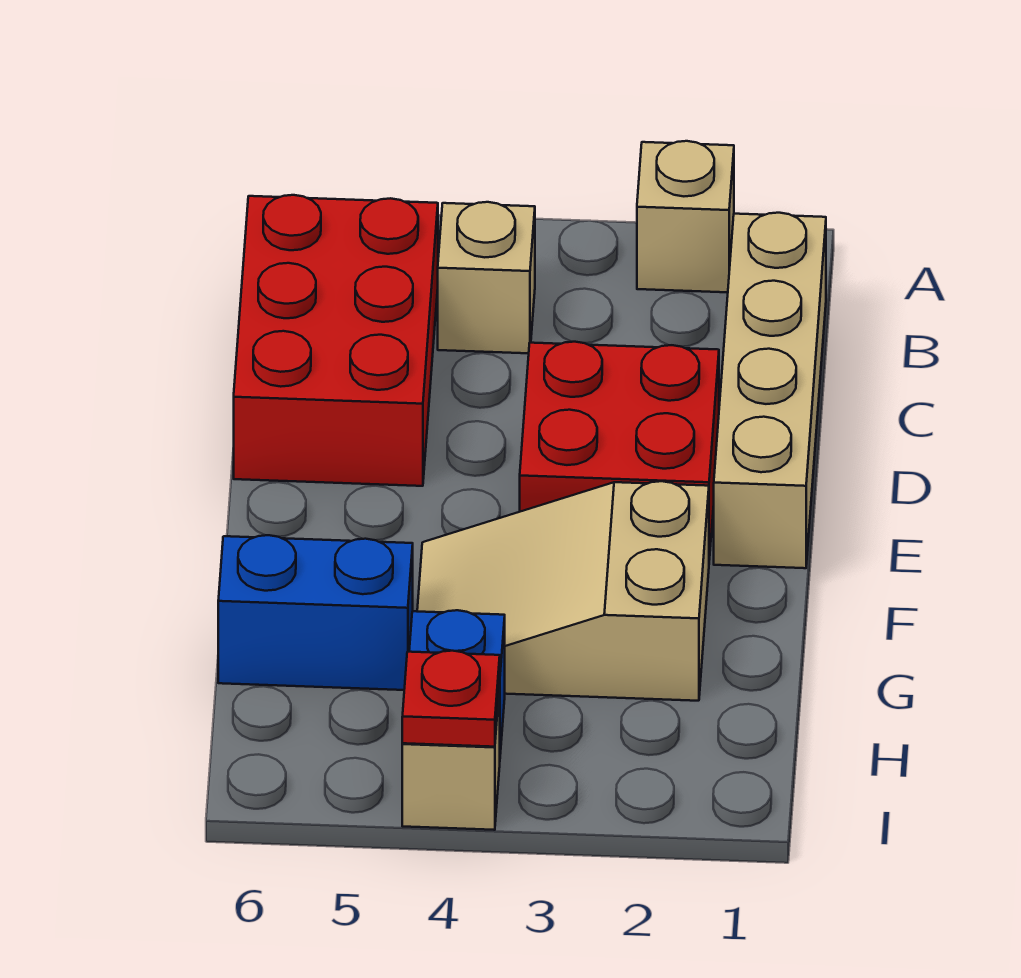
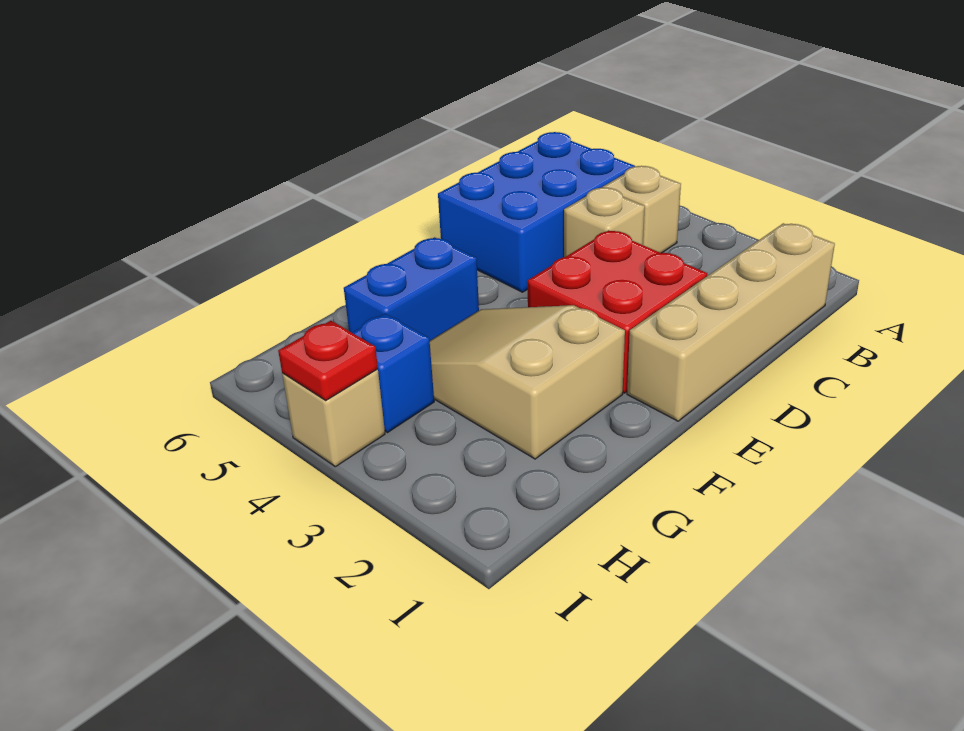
tan brick A2 level 1 -> tan brick C4 level 1
red brick B5:D6 level 1 -> blue brick B5:D6 level 1
blue brick G5:G6 level 1 -> blue brick F5:G5 level 1

